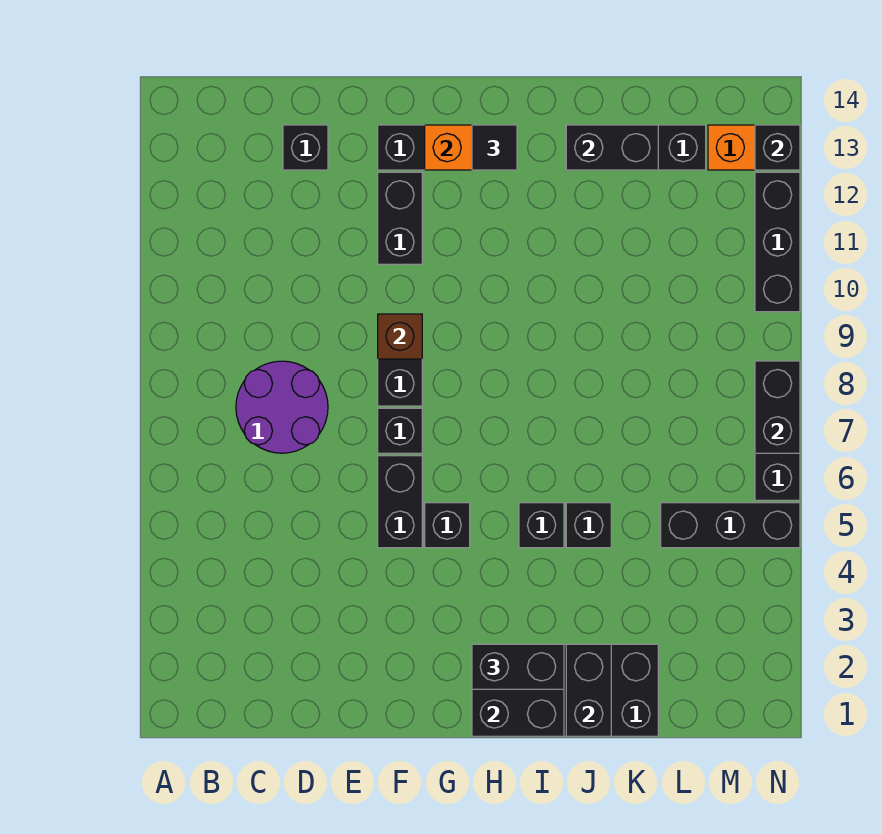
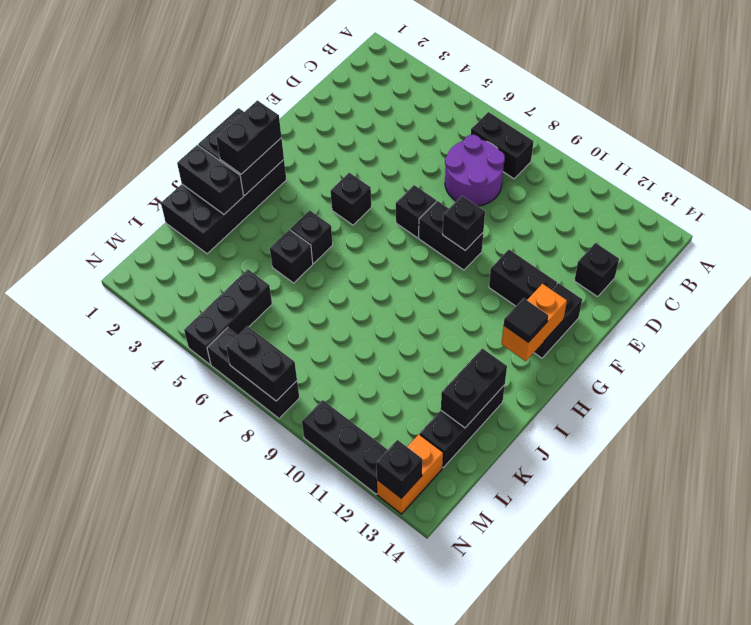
black brick F5:F6 level 1 -> black brick B7:B8 level 1
brown brick F9 level 2 -> black brick F9 level 2

